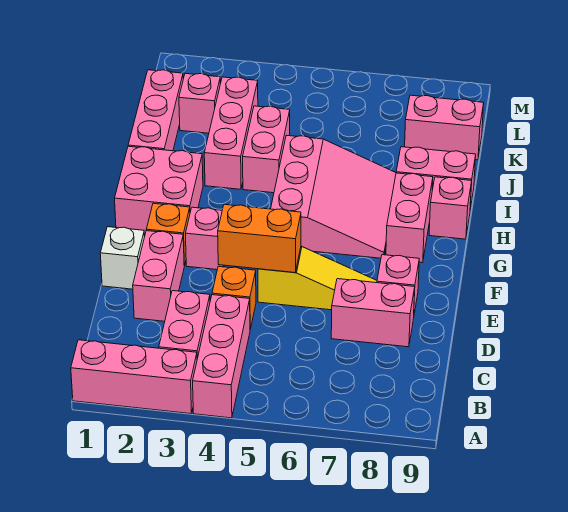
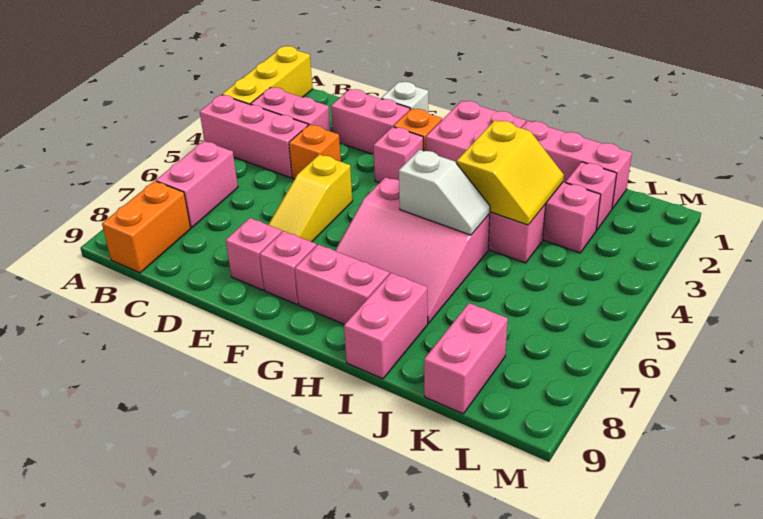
pink brick A1:A3 level 1 -> yellow brick A1:A3 level 1
pink brick D7:D8 level 1 -> pink brick B6:B7 level 1
orange brick E4:E5 level 2 -> orange brick B8:B9 level 1
none -> white slope H5:I5 level 2 top H
pink brick H9 level 1 -> pink brick F8 level 1
none -> yellow slope I3:J4 level 2 top I

